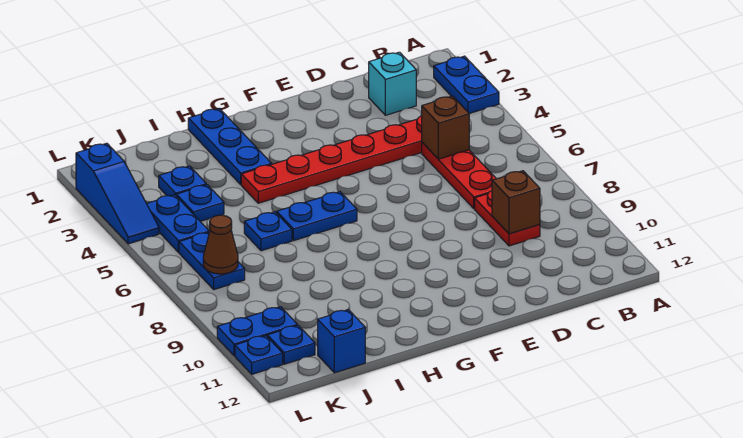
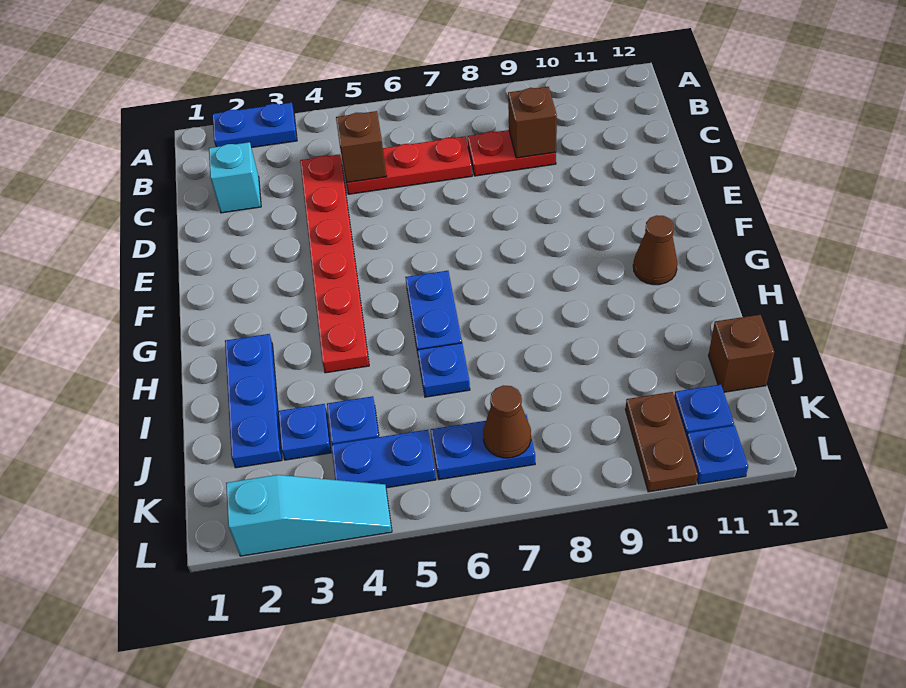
none -> brown cone G11 level 1
blue plate H1:H3 level 1 -> blue plate H2:J2 level 1
blue brick J12 level 1 -> brown brick J12 level 1
blue plate K10:L10 level 1 -> brown plate K10:L10 level 1
blue slope L2:L4 level 1 top 2 -> cyan slope L2:L4 level 1 top 2

